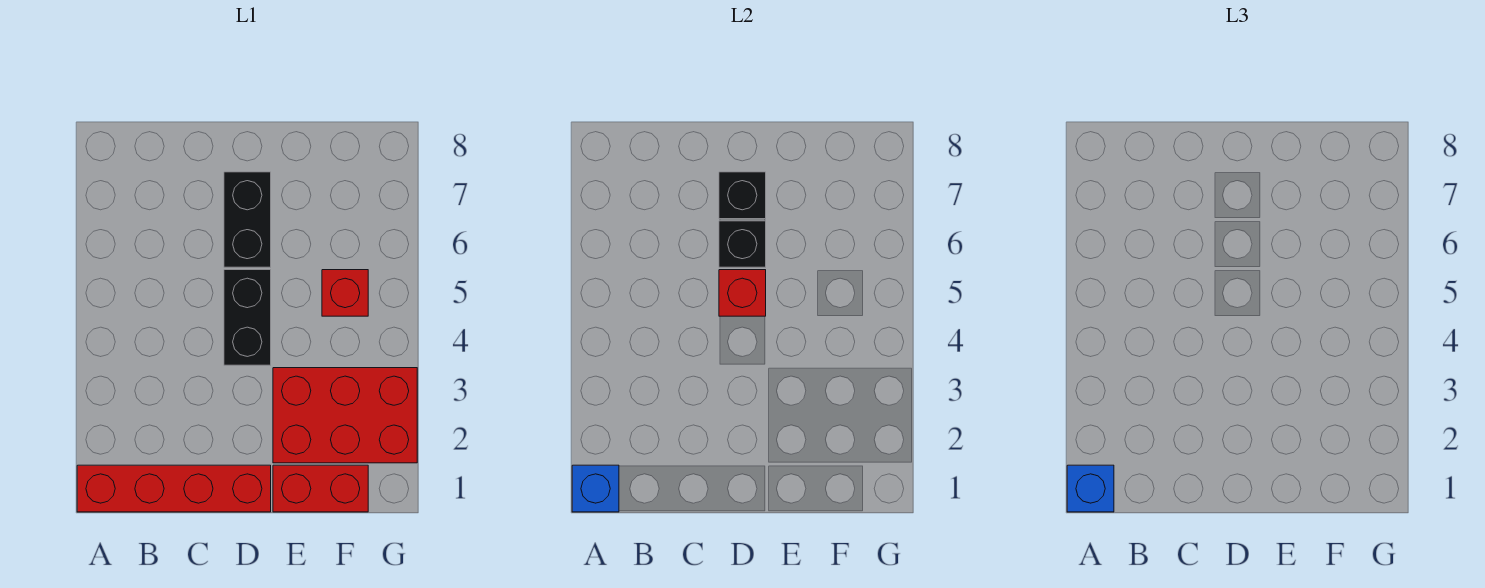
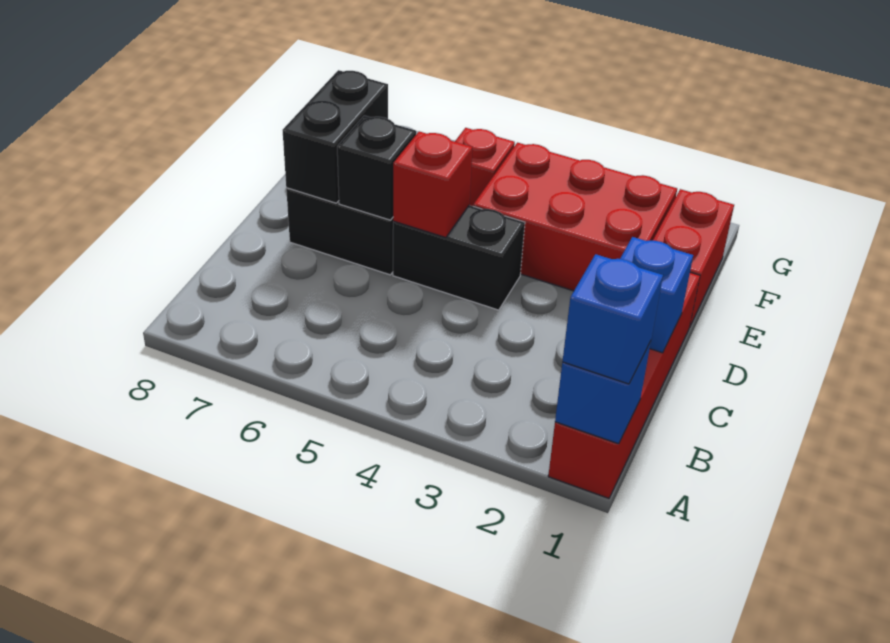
none -> blue brick C1 level 2
black brick D7 level 2 -> black brick D7:E7 level 2
red brick E2:G3 level 1 -> red brick E2:F4 level 1

